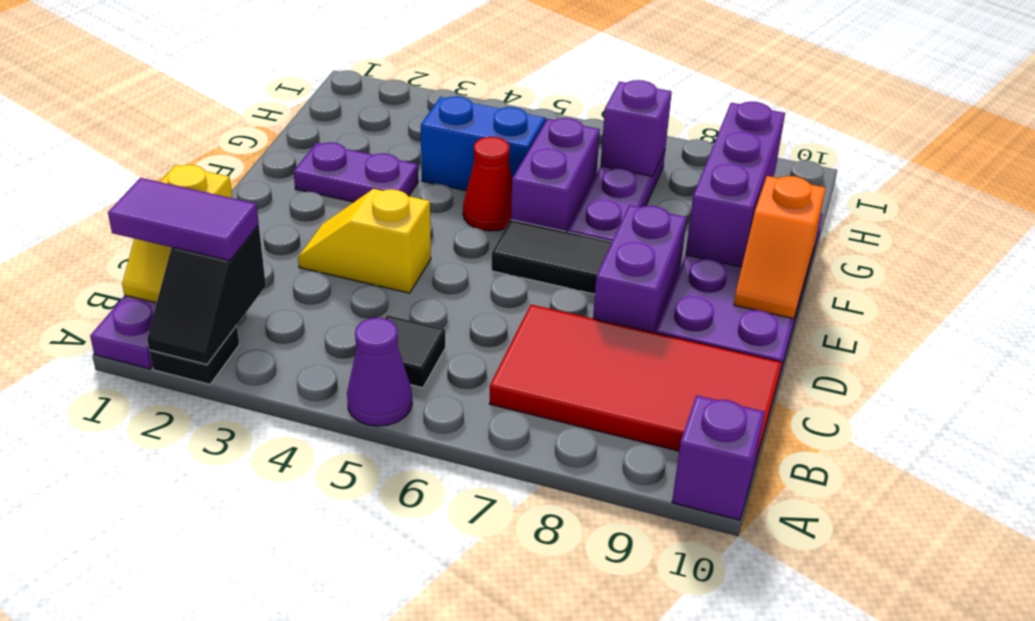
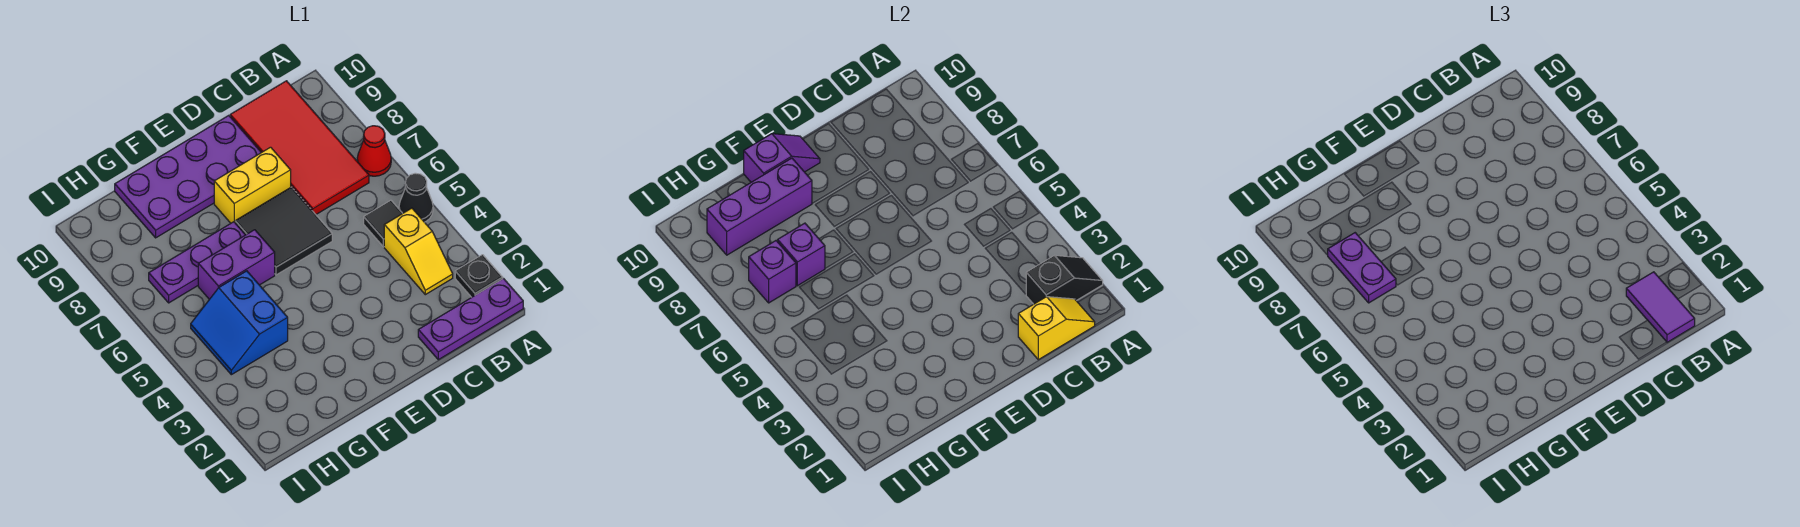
purple cone A5 level 1 -> black cone A5 level 1
purple brick A10 level 1 -> purple brick G7 level 2
yellow slope D3:D4 level 1 top 4 -> yellow slope B3:B4 level 1 top 4
purple brick D8:E8 level 1 -> yellow brick D8:E8 level 1
black tile E6:E7 level 1 -> black tile D6:E7 level 1
orange slope E10:F10 level 2 top F -> purple slope E10:F10 level 2 top F
purple plate F2:F3 level 1 -> purple plate H7:H8 level 3
red cone F5 level 1 -> red cone A7 level 1

